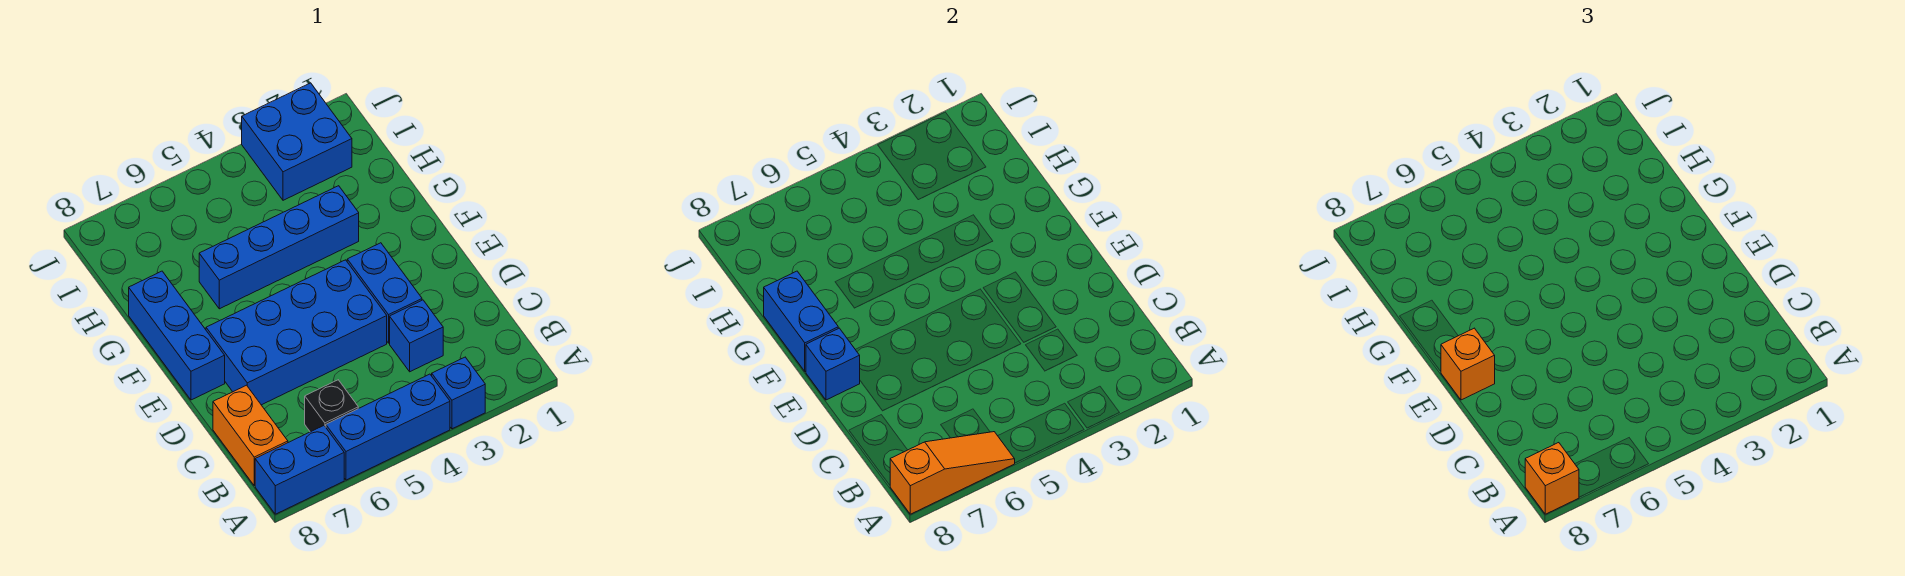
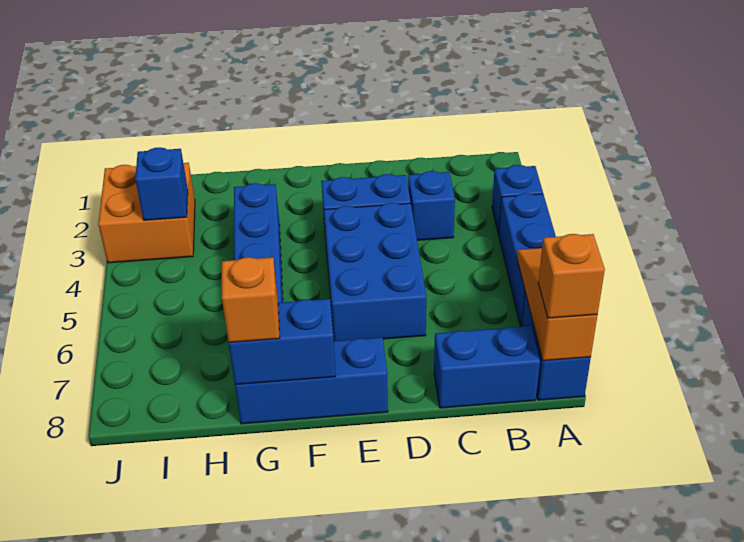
black brick B6 level 1 -> none
orange brick B8:C8 level 1 -> blue brick B8:C8 level 1
blue brick D4:E7 level 1 -> blue brick D4:E6 level 1
blue brick E8 level 2 -> blue brick I3 level 2
orange brick E8 level 3 -> orange brick G8 level 3
blue brick I2:J3 level 1 -> orange brick I2:J3 level 1

